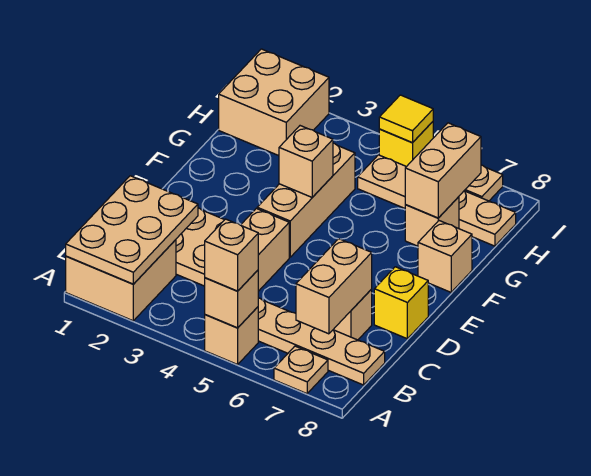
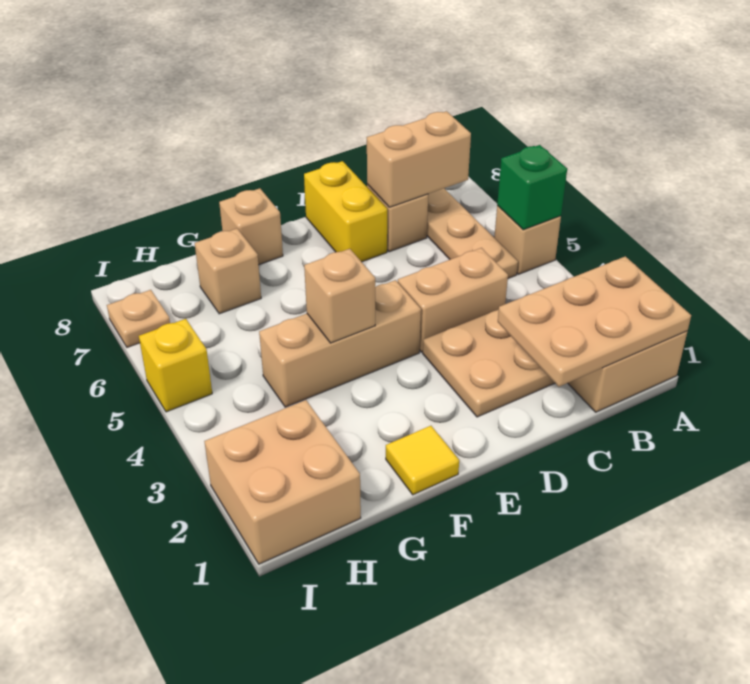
tan brick A5 level 2 -> green brick A5 level 2
tan brick A5 level 3 -> none
tan plate A7 level 1 -> none
yellow brick D8 level 1 -> yellow brick D7:D8 level 1
tan brick G7:H7 level 2 -> none
tan plate H5:H8 level 1 -> none
yellow tile I5 level 2 -> yellow tile F1 level 1

